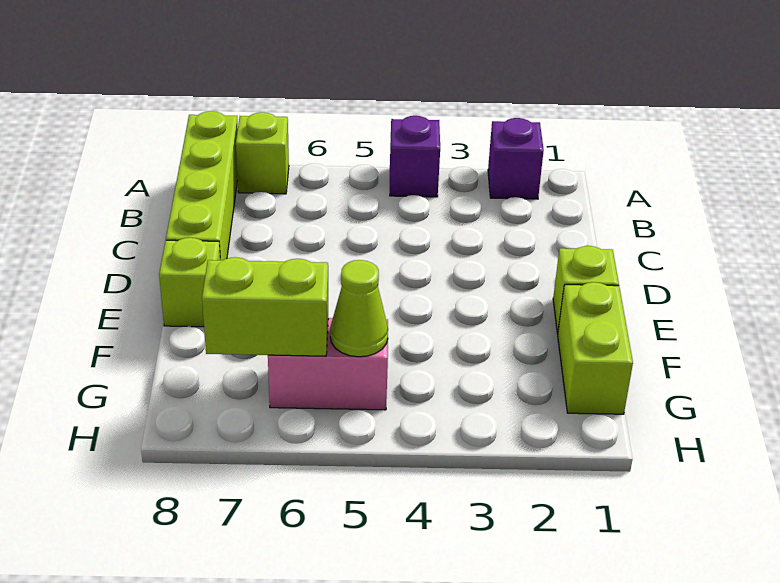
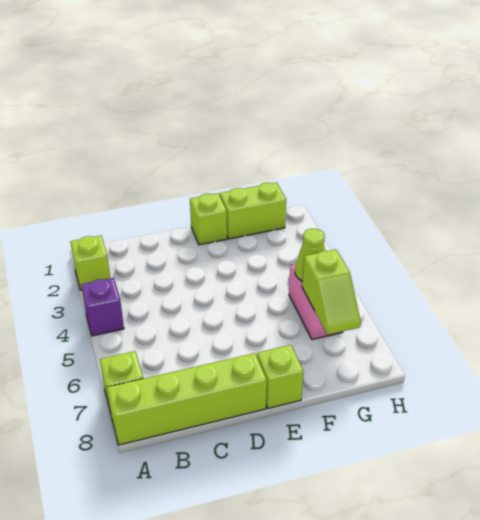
purple brick A2 level 1 -> lime brick A2 level 1
lime brick G6:G7 level 2 -> lime slope G6:G7 level 2 top 6

